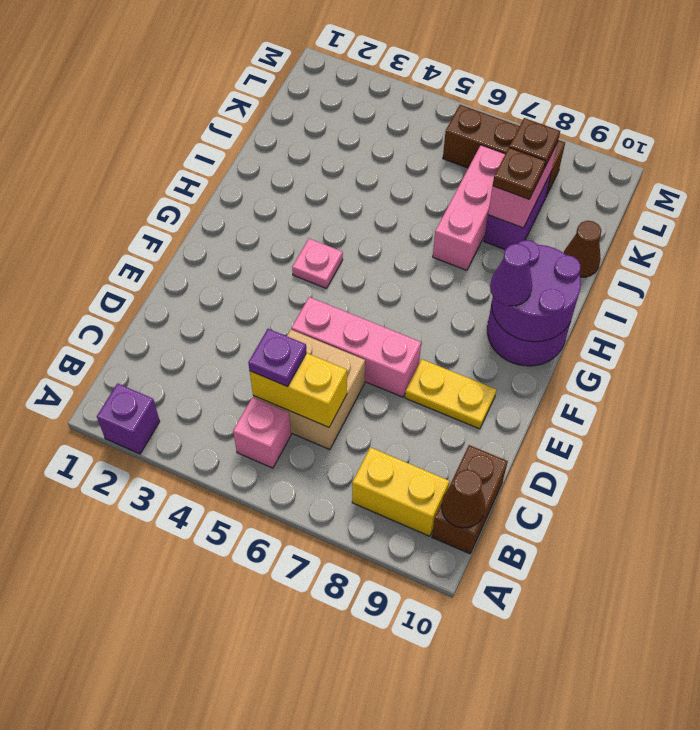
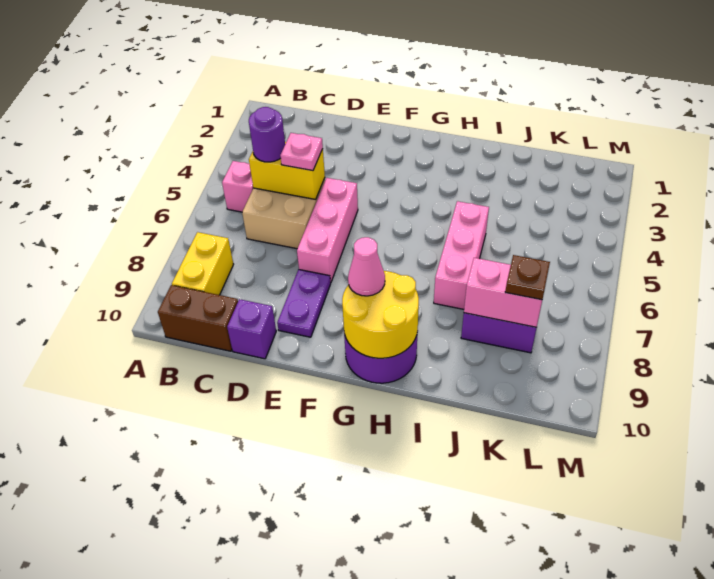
purple brick A2 level 1 -> purple brick D10 level 1
brown cone B10 level 2 -> none
yellow brick C5:C6 level 2 -> yellow brick C5:D5 level 2
purple plate C5 level 3 -> purple round brick C5 level 3
yellow plate E8:E9 level 1 -> purple plate E8:E9 level 1
pink plate G4 level 1 -> pink plate D5 level 3
purple round brick G9:H10 level 2 -> yellow round brick G9:H10 level 2
purple cone G9 level 3 -> pink cone G9 level 3
pink brick I7:K7 level 1 -> pink brick I5:I7 level 1
brown plate J8 level 3 -> none
brown cone J10 level 1 -> none
brown brick L6:L8 level 1 -> none

